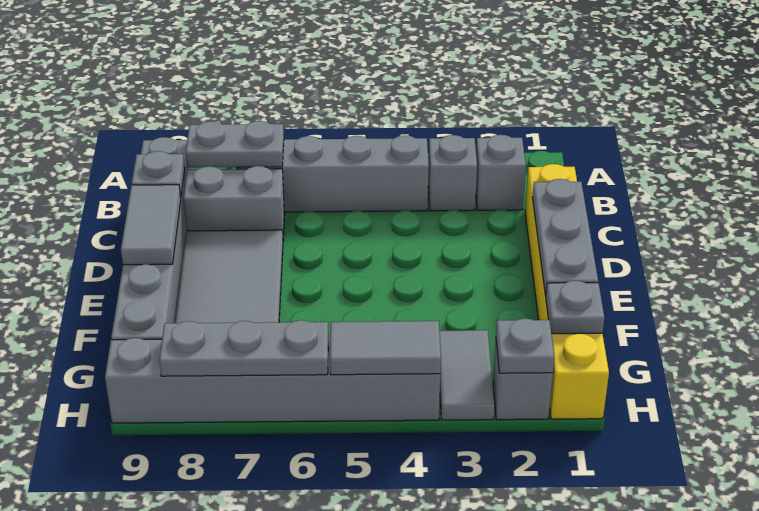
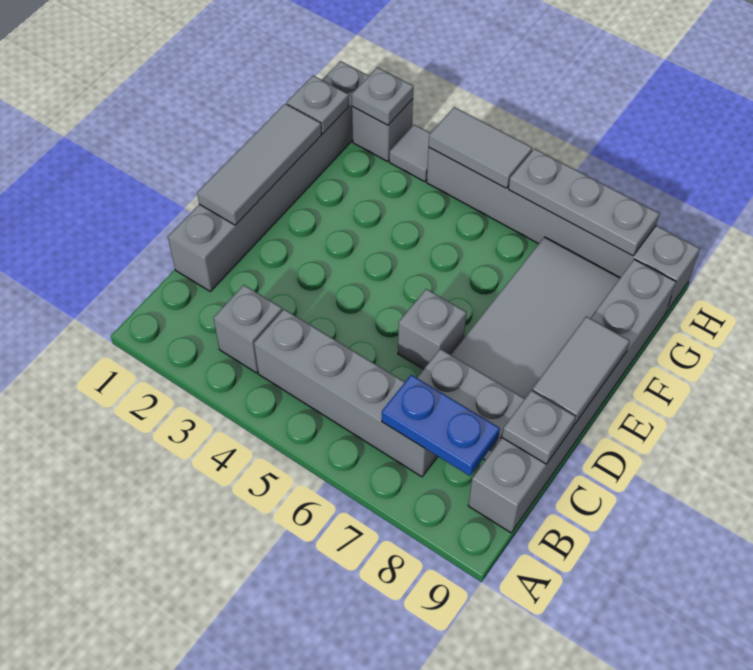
grey brick B2 level 1 -> grey brick D6 level 1
grey plate B7:B8 level 2 -> blue plate B7:B8 level 2
yellow brick C1:H1 level 1 -> grey brick C1:H1 level 1
grey plate D1:F1 level 2 -> grey tile D1:F1 level 2
grey tile G3:H3 level 1 -> grey tile H3 level 1

